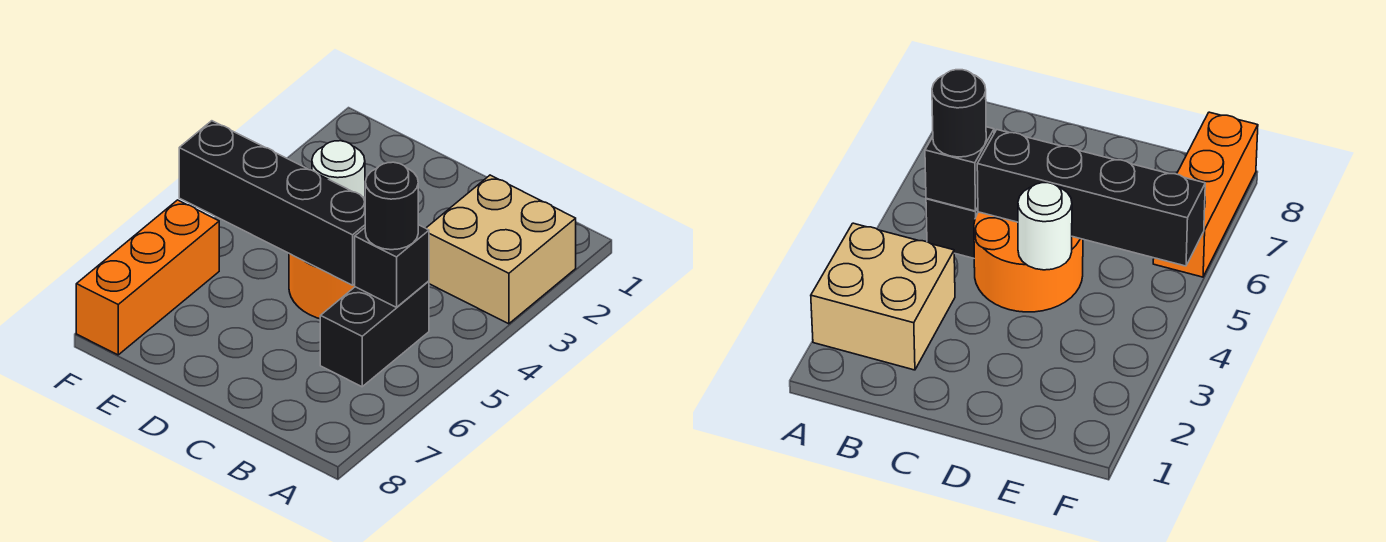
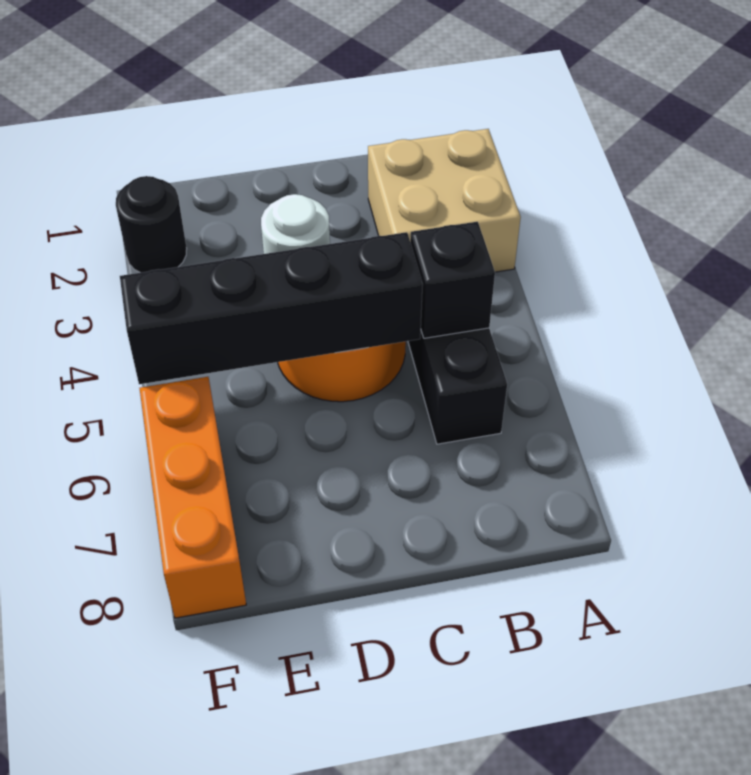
black round brick B5 level 3 -> black round brick F2 level 1

